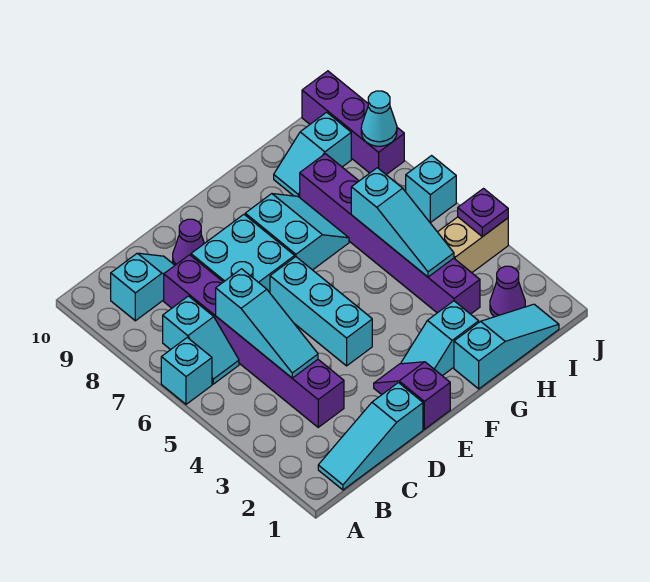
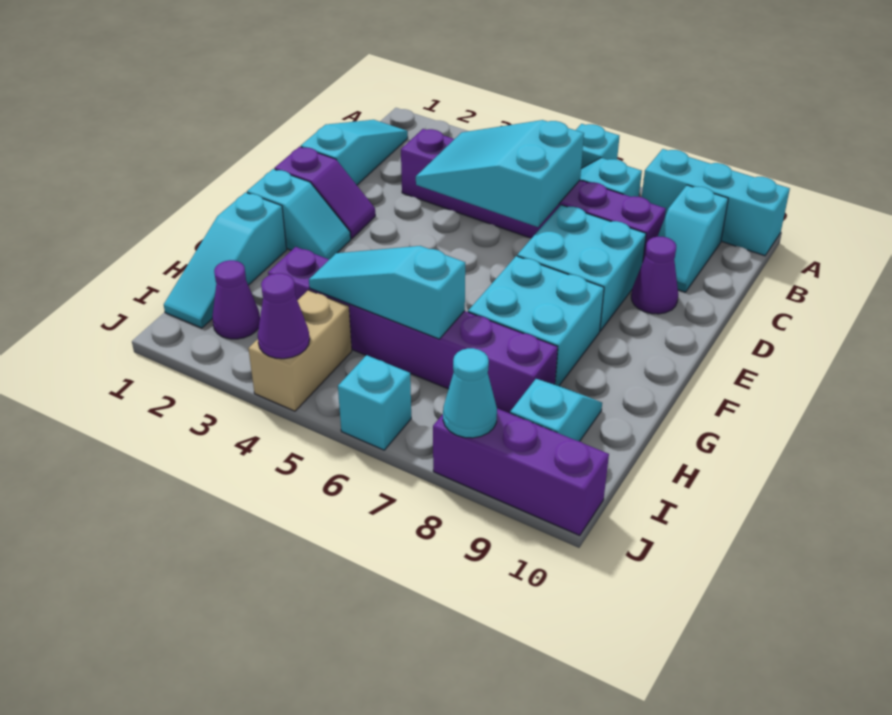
cyan slope C4:C6 level 2 top 6 -> cyan slope C4:D6 level 2 top 6
cyan brick E4:E6 level 1 -> cyan brick A8:A10 level 1
cyan slope F2:G2 level 1 top G -> cyan slope F1:F2 level 1 top 1
cyan slope F7:G8 level 1 top F -> cyan brick F7:G8 level 1
purple plate J4 level 2 -> purple cone J4 level 2

